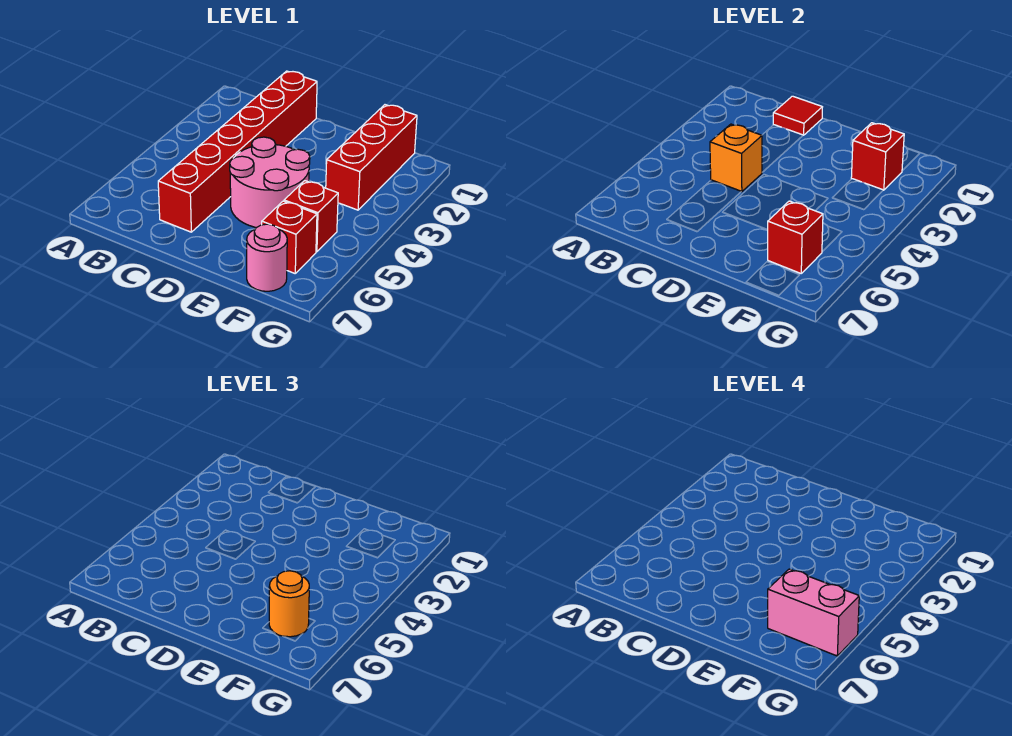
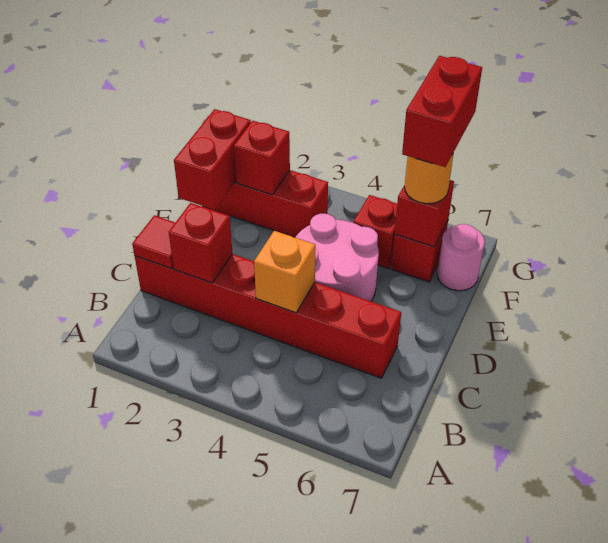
none -> red brick C2 level 2
none -> red brick E1:F1 level 2
pink brick F6:G6 level 4 -> red brick F6:G6 level 4

